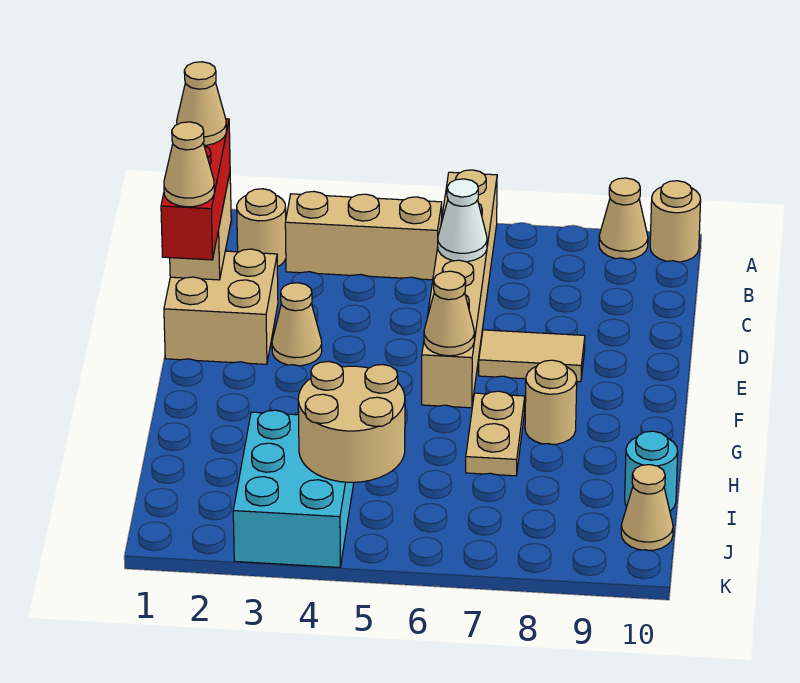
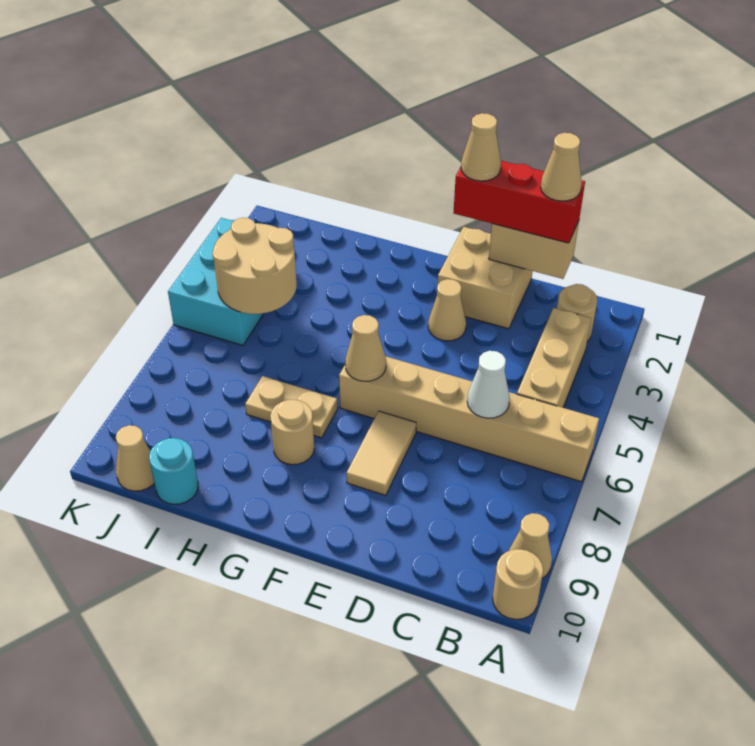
cyan brick I3:K4 level 1 -> cyan brick J3:K5 level 1

